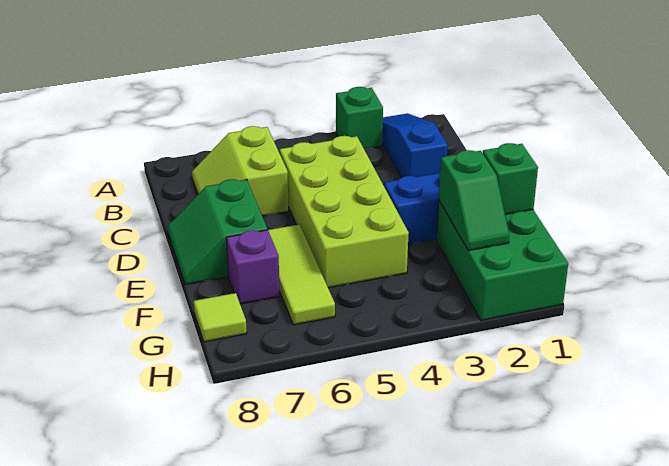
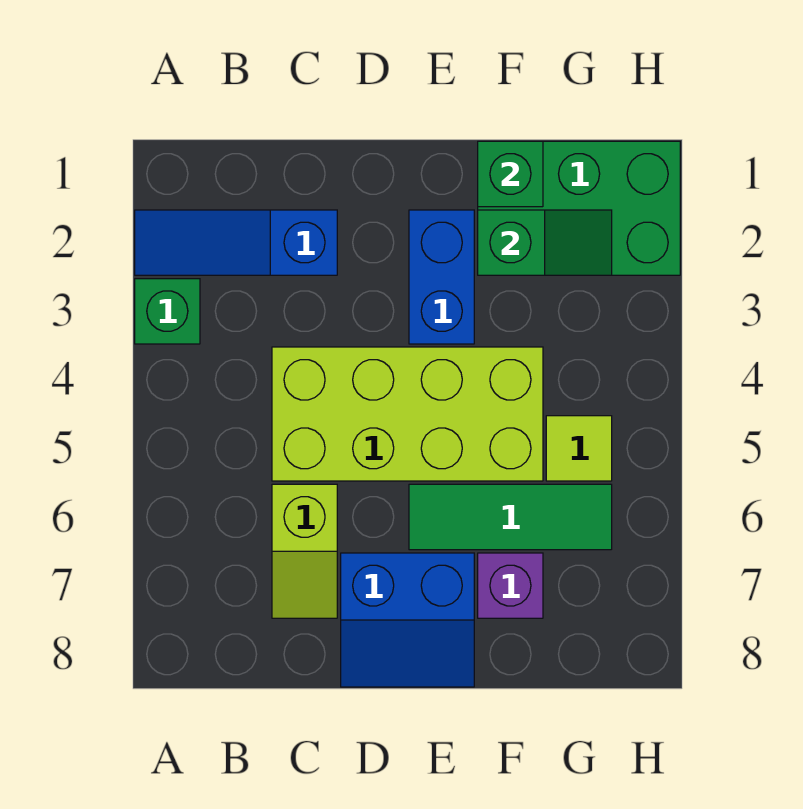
lime slope B6:C7 level 1 top 6 -> lime slope C6:C7 level 1 top 6
green slope D7:E8 level 1 top 7 -> blue slope D7:E8 level 1 top 7
lime tile E6:G6 level 1 -> green tile E6:G6 level 1
lime tile G8 level 1 -> lime tile G5 level 1

